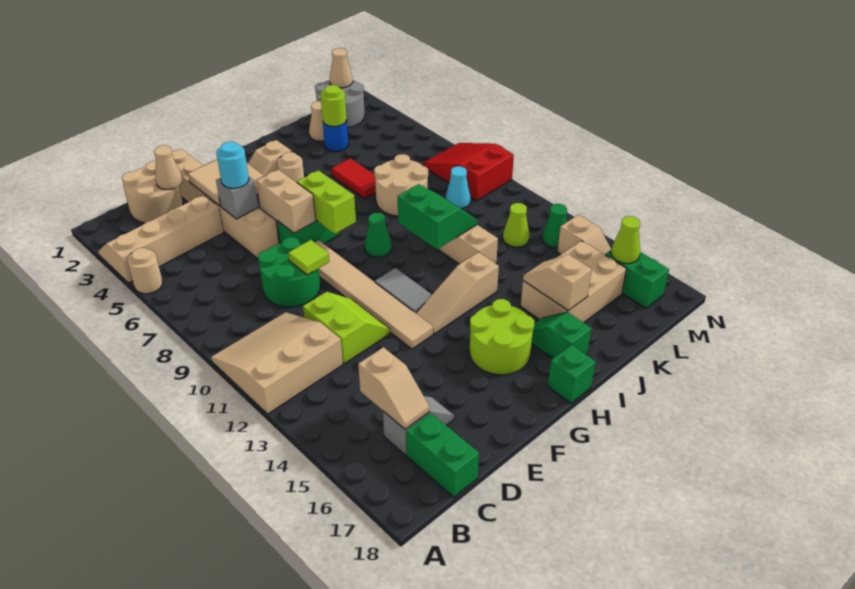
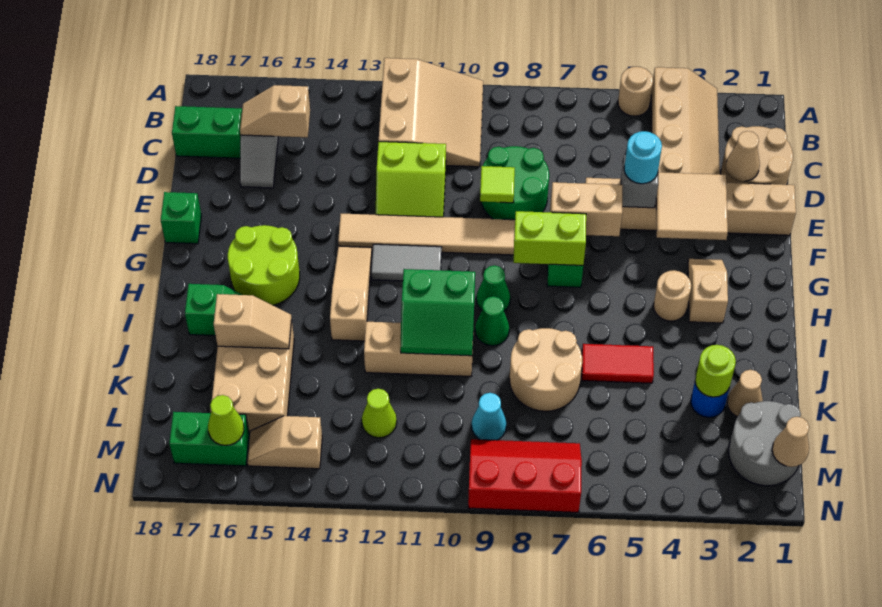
green brick H18 level 1 -> green brick F18 level 1
red slope M7:N9 level 1 top 9 -> red slope M7:N9 level 1 top N
green cone M13 level 1 -> green cone I9 level 1

